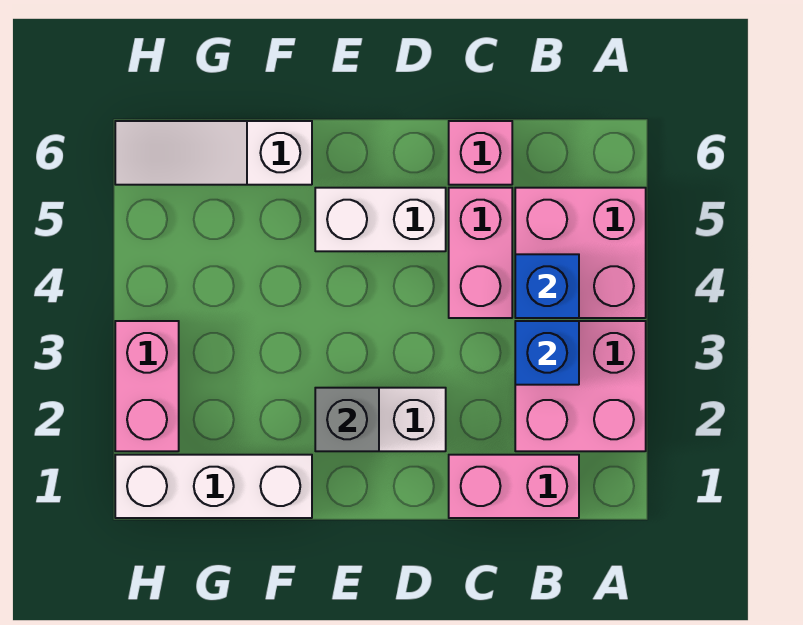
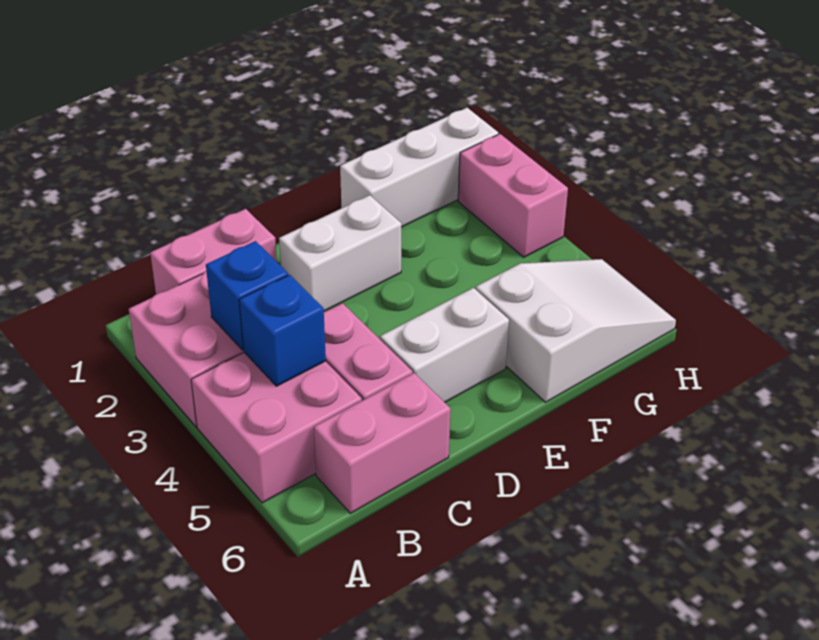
pink brick C6 level 1 -> pink brick B6:C6 level 1
grey brick E2 level 2 -> none
white slope F6:H6 level 1 top F -> white slope F5:H6 level 1 top F

